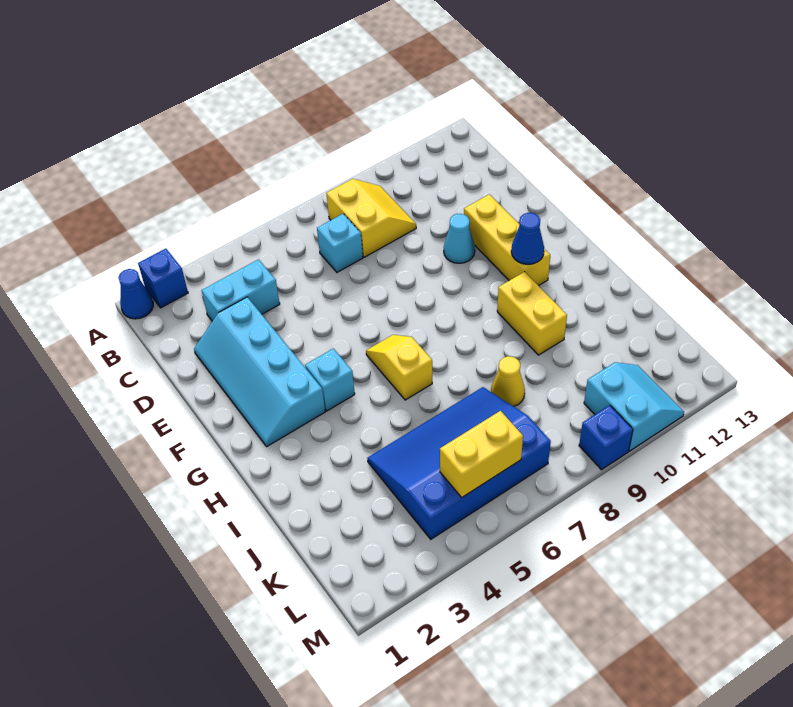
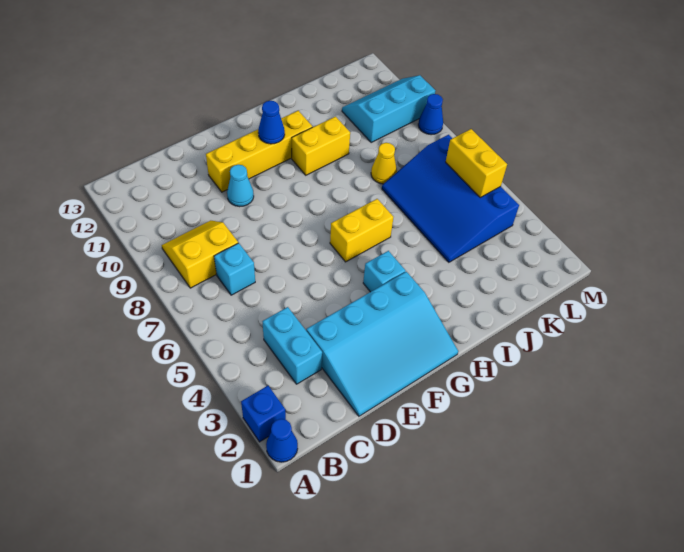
cyan slope D2:G3 level 1 top 3 -> cyan slope D1:G3 level 1 top 3
yellow brick E11:G11 level 1 -> yellow brick E11:H11 level 1
yellow slope G6:H6 level 1 top H -> yellow brick G6:H6 level 1
cyan slope L10:M11 level 1 top 10 -> cyan slope K10:M11 level 1 top 10
blue brick M9 level 1 -> blue cone M9 level 1

